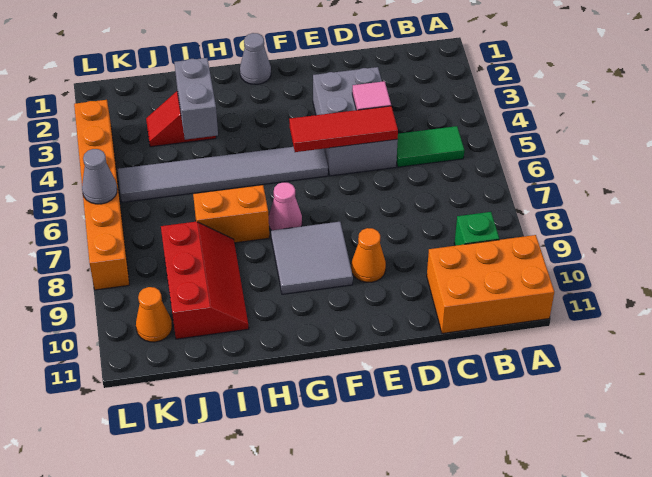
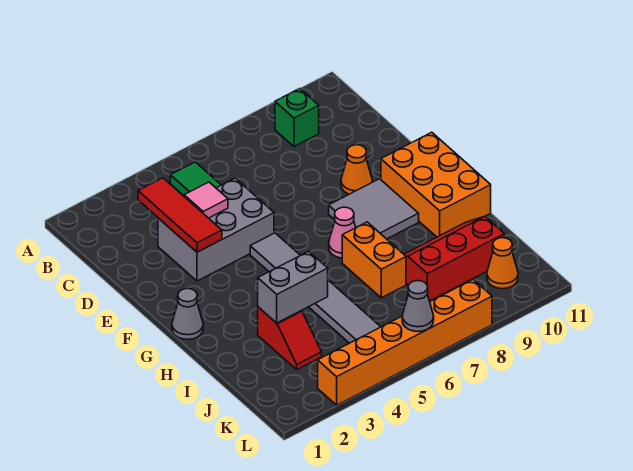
orange brick A10:C11 level 1 -> orange brick F10:H11 level 1
red tile D5:F5 level 2 -> red tile C3:E3 level 2

